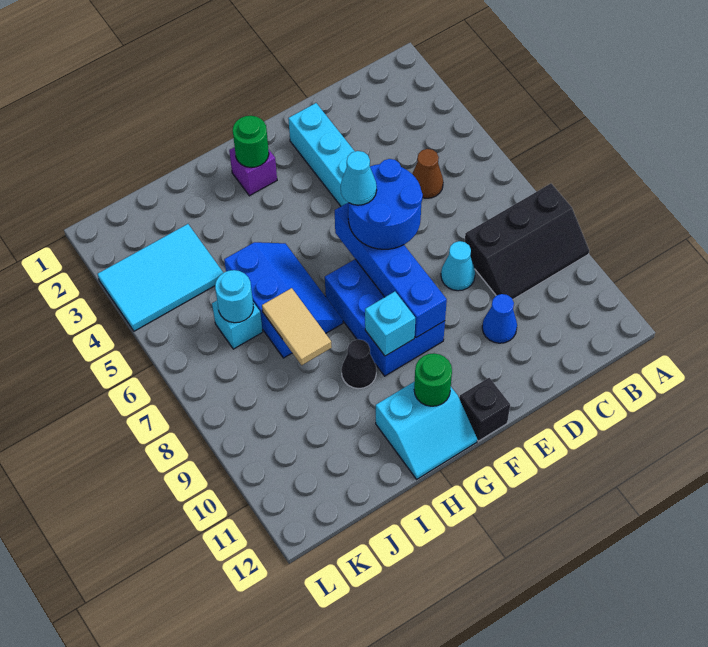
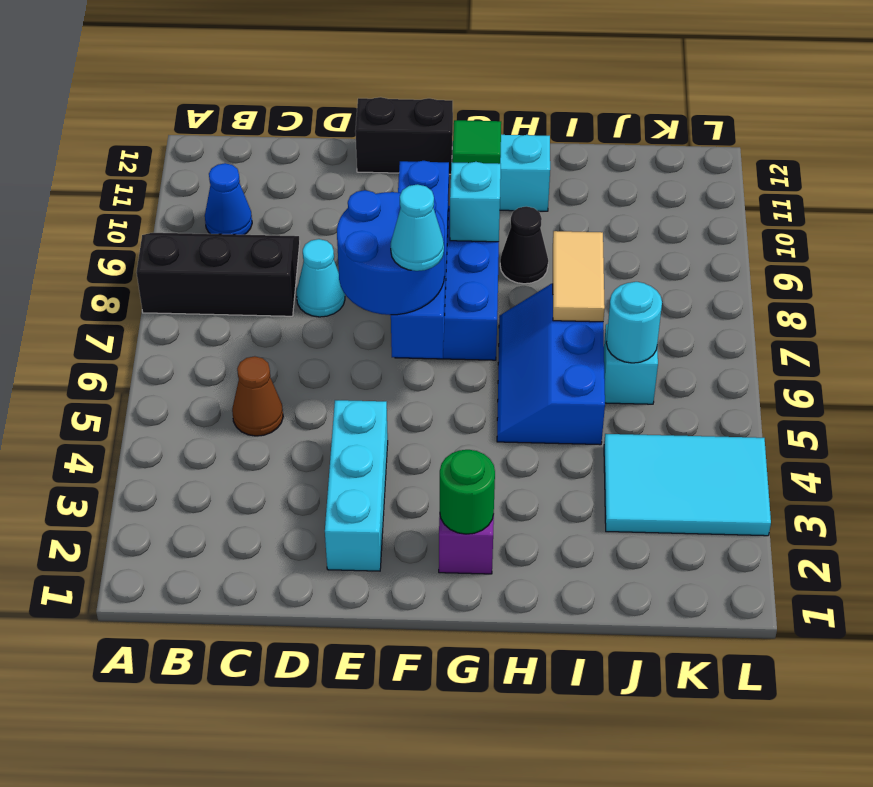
blue cone D10 level 1 -> blue cone B10 level 1
black brick F12 level 1 -> black brick E12:F12 level 1
green round brick G11 level 2 -> green tile G11 level 2

